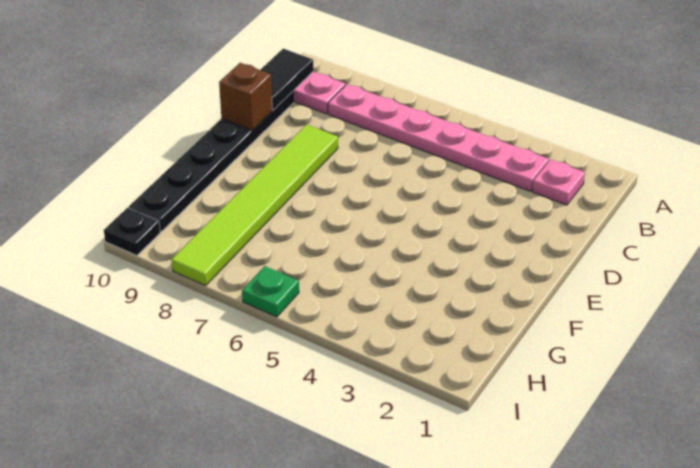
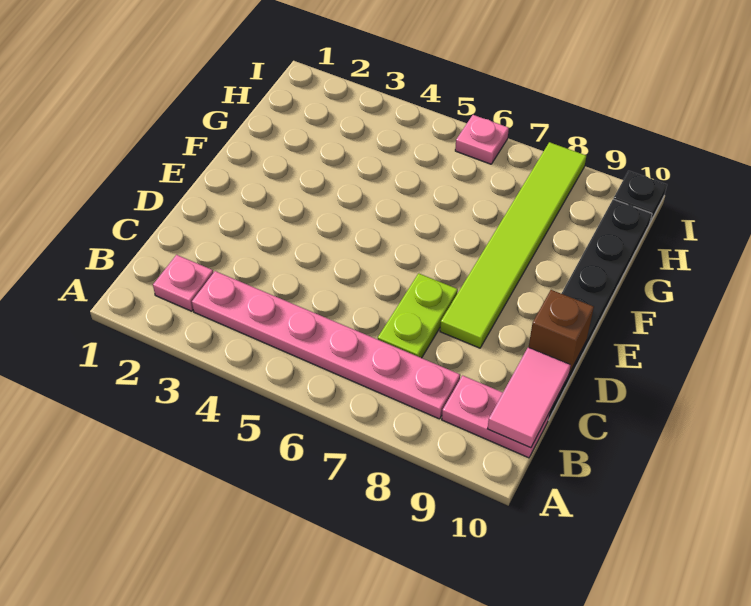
black tile B10:C10 level 2 -> pink tile B10:C10 level 2
none -> lime plate C7:D7 level 1
green plate I6 level 1 -> pink plate I6 level 1

